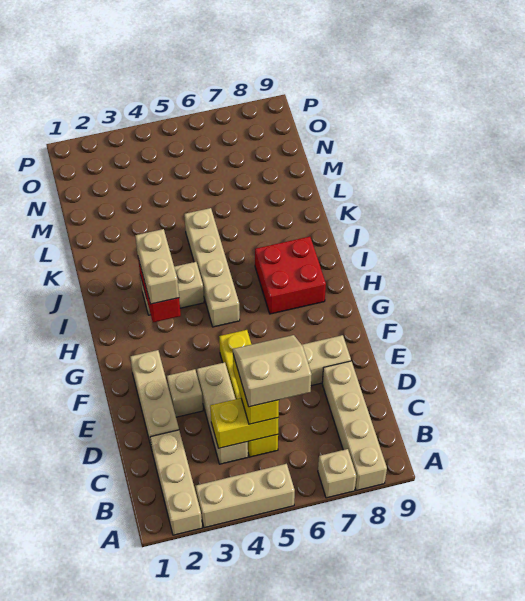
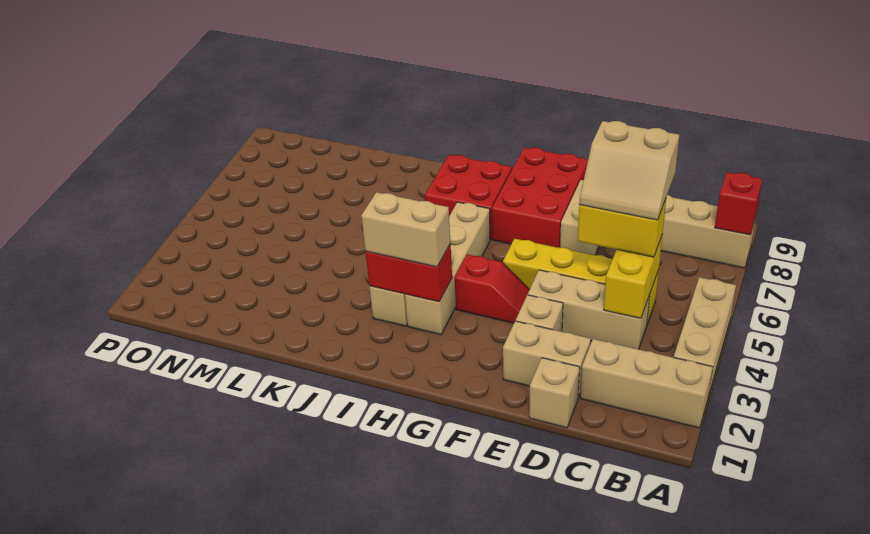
tan brick A7 level 1 -> tan brick D1 level 1
none -> red brick A8 level 2
tan slope C5:D6 level 4 top C -> tan slope C5:D6 level 4 top 6
tan brick D2:F2 level 1 -> tan brick D2:E2 level 1
none -> red slope F4:G4 level 1 top G
none -> red brick F7:G9 level 1
tan brick H5:K5 level 1 -> tan brick H3:H6 level 1

